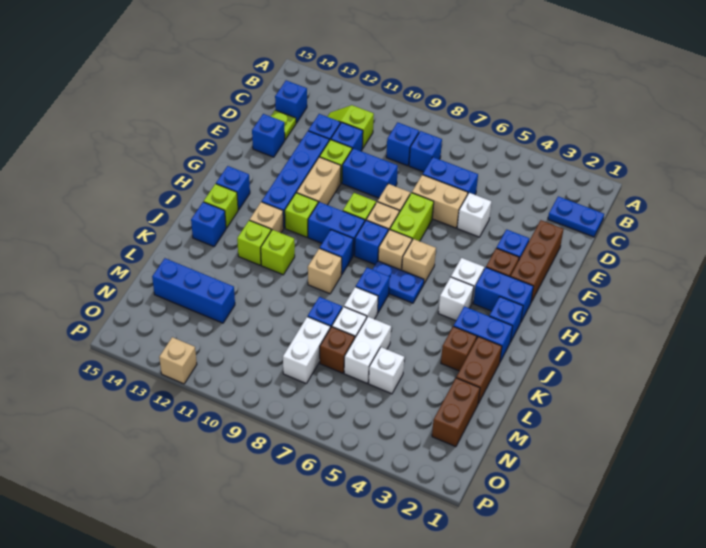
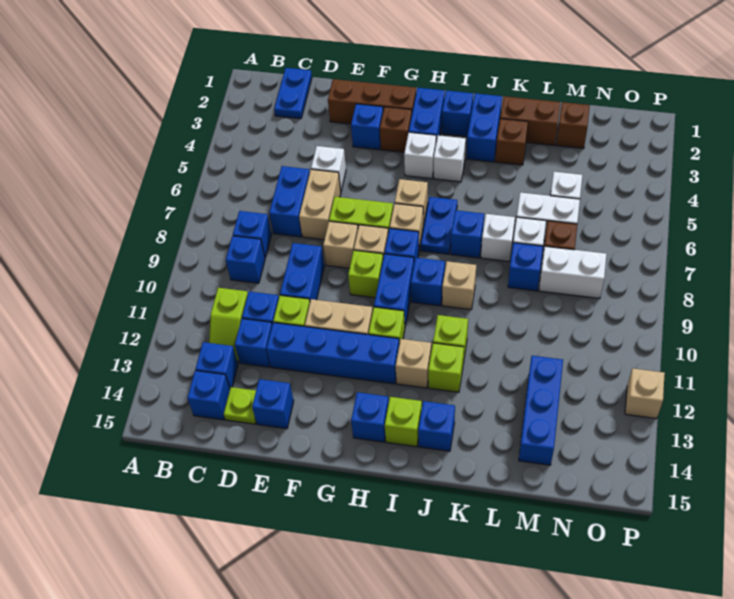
none -> blue brick C13 level 1
brown brick M2:N2 level 1 -> brown brick M2 level 1

